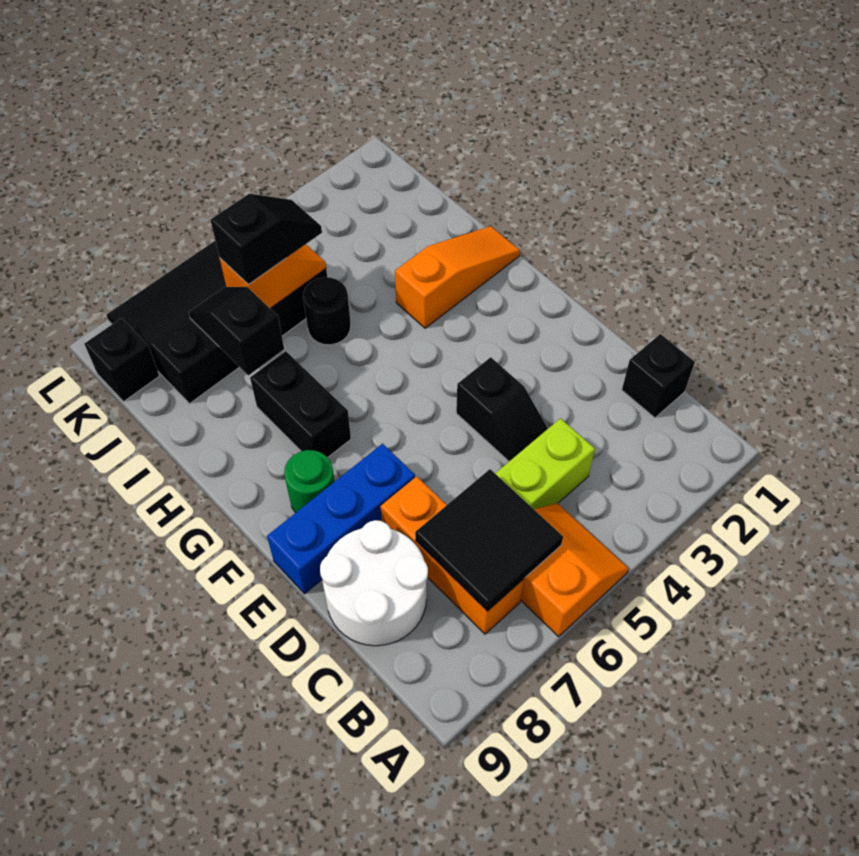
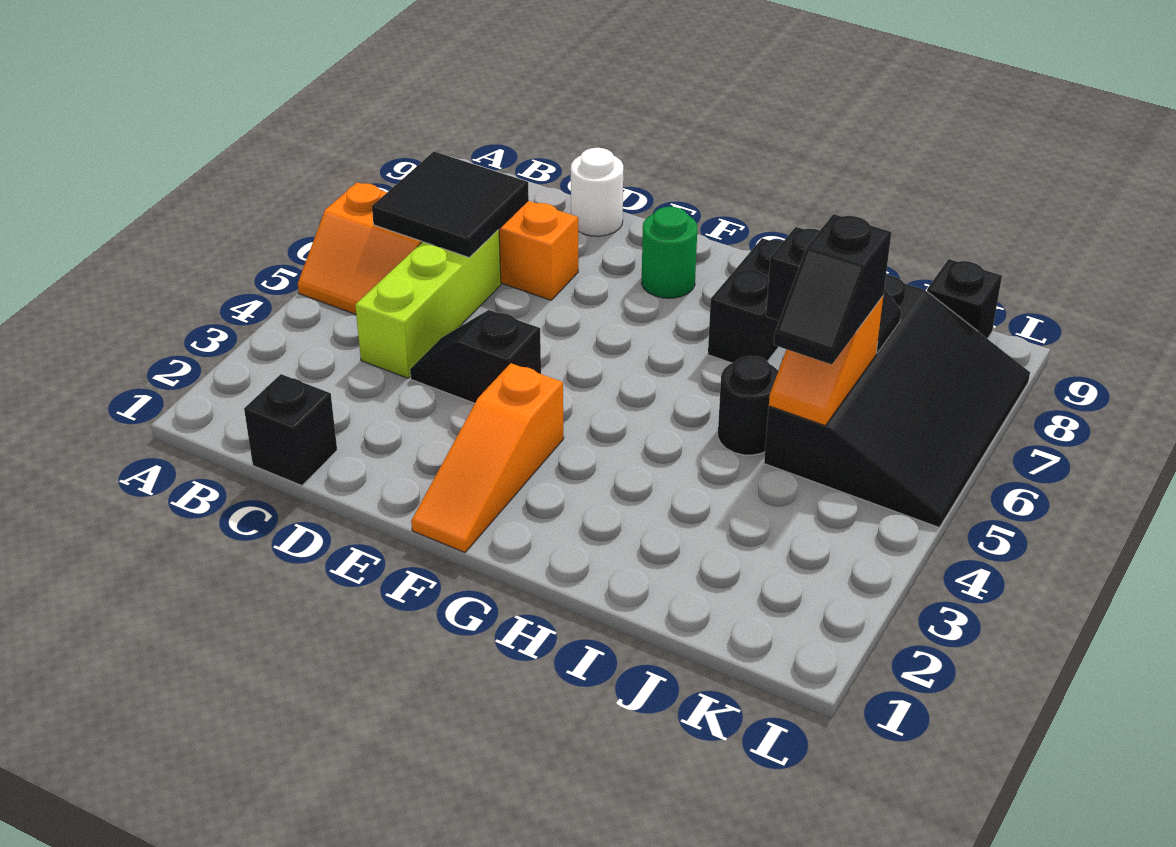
white round brick C8:D9 level 1 -> white round brick D9 level 1
blue brick E7:E9 level 1 -> none
black brick G7:H7 level 1 -> black brick H7:H8 level 1
orange slope H1:H3 level 1 top 3 -> orange slope F1:F3 level 1 top 3

